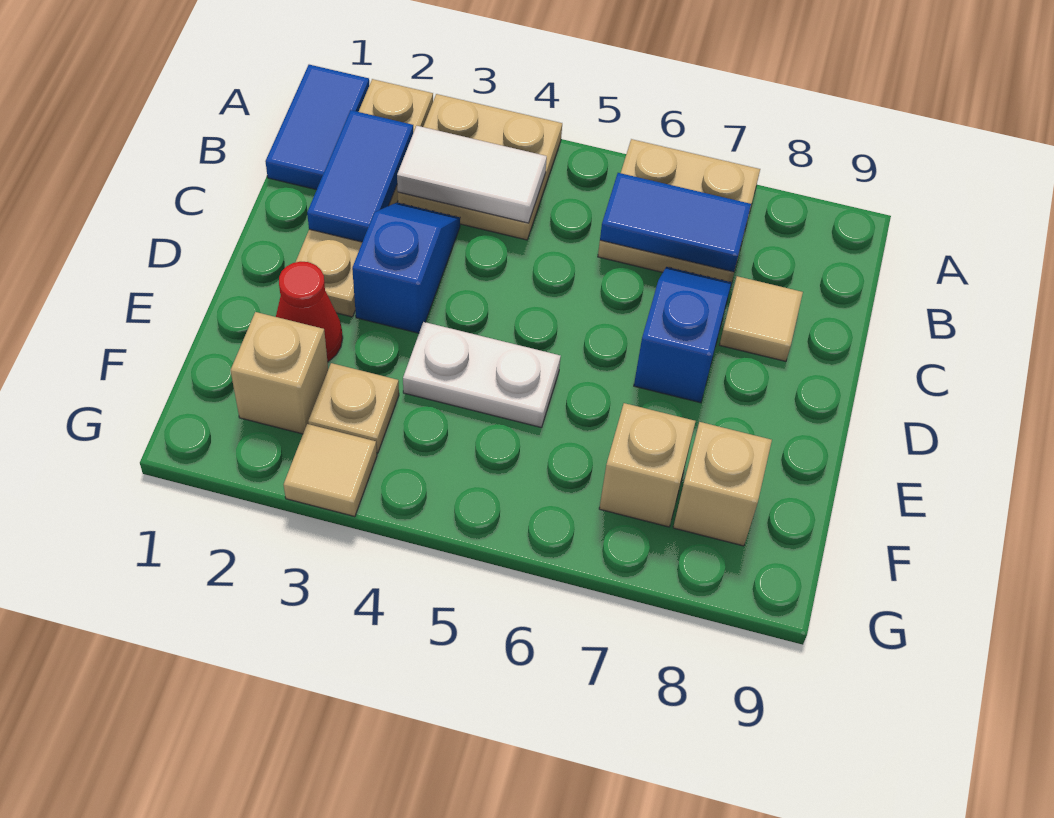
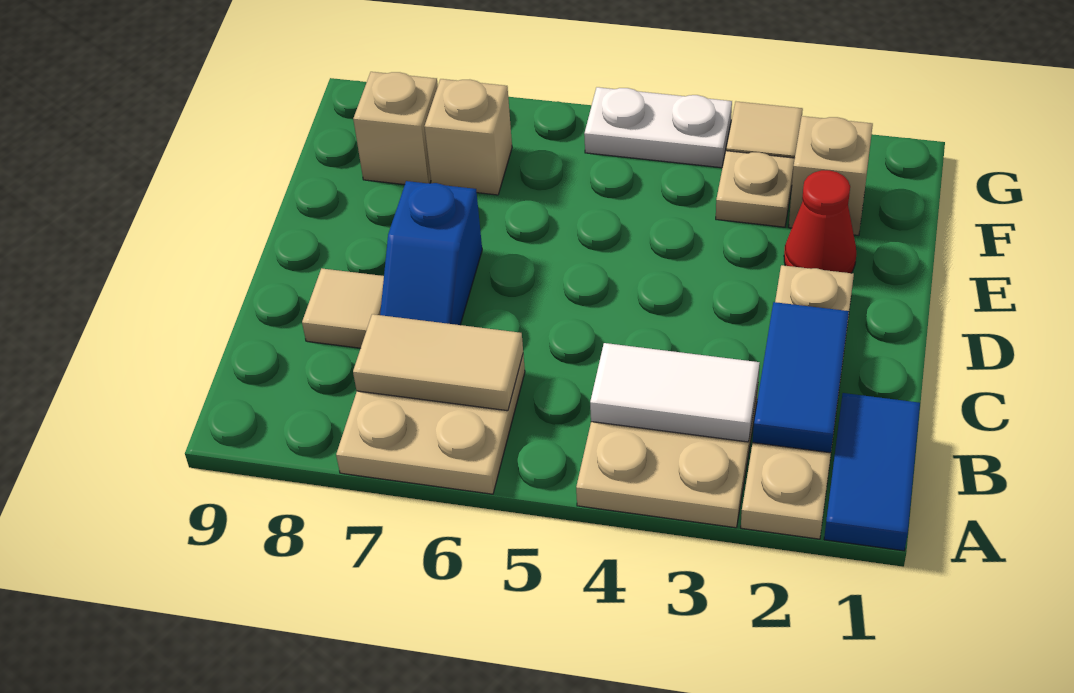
blue tile B6:B7 level 2 -> tan tile B6:B7 level 2
blue slope C3:D3 level 1 top D -> none
white plate E4:E5 level 1 -> white plate G4:G5 level 1

